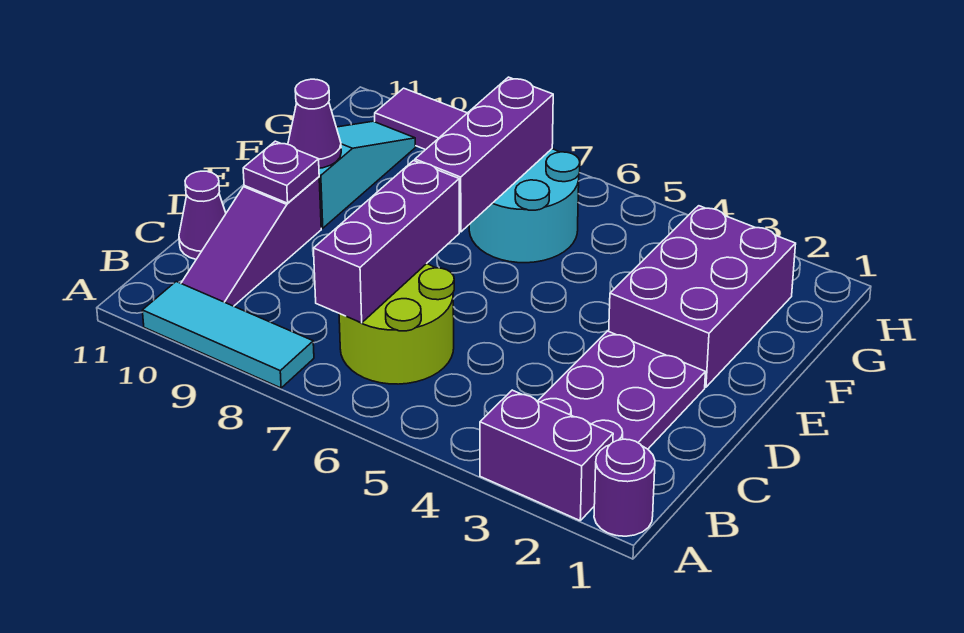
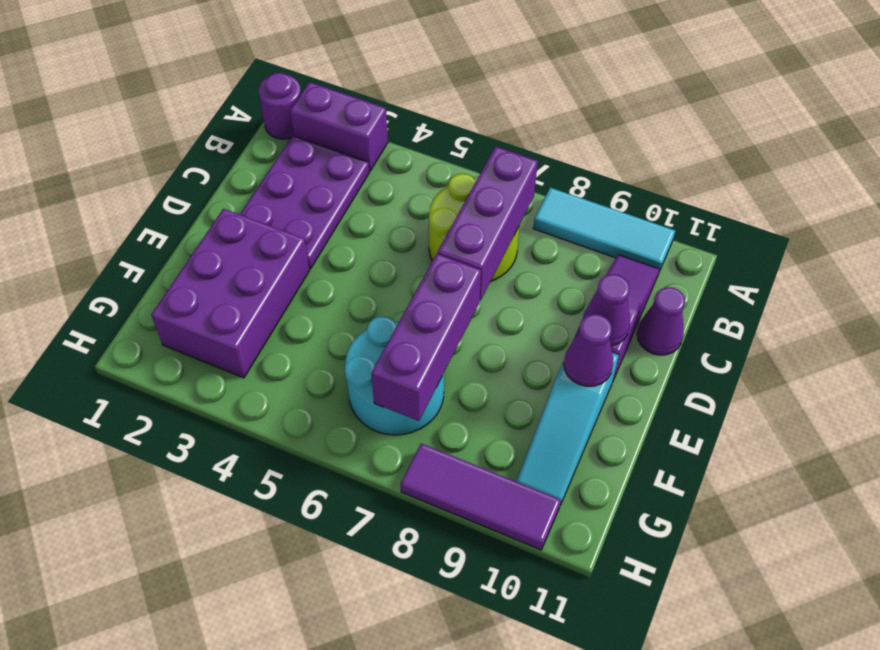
purple plate D10 level 2 -> purple cone D10 level 2

